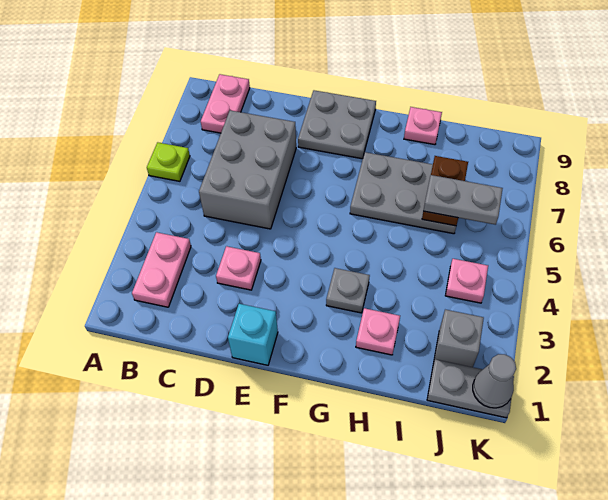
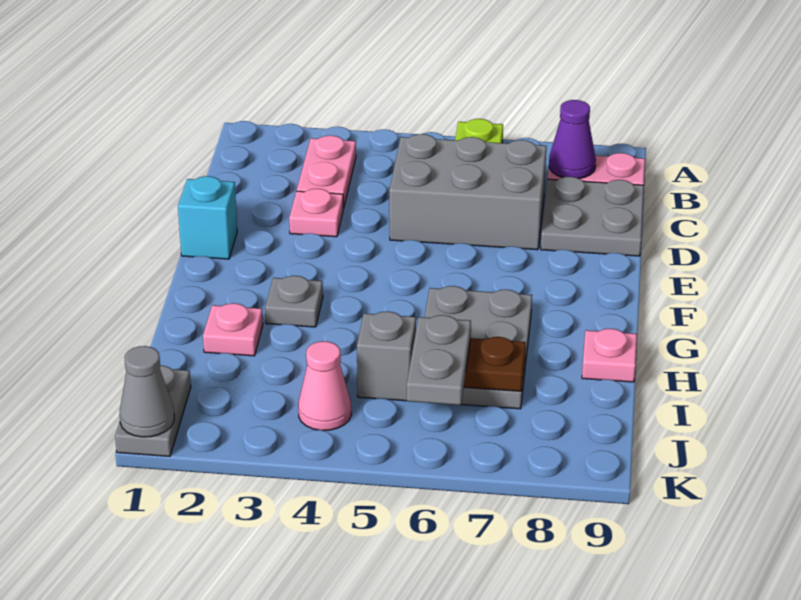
pink plate B2:B3 level 1 -> pink plate B3:C3 level 1
none -> purple cone B8 level 2
grey plate E8:F9 level 1 -> grey plate C8:D9 level 1
grey brick J2 level 1 -> grey brick I5 level 1
pink plate J4 level 1 -> pink cone J4 level 1

